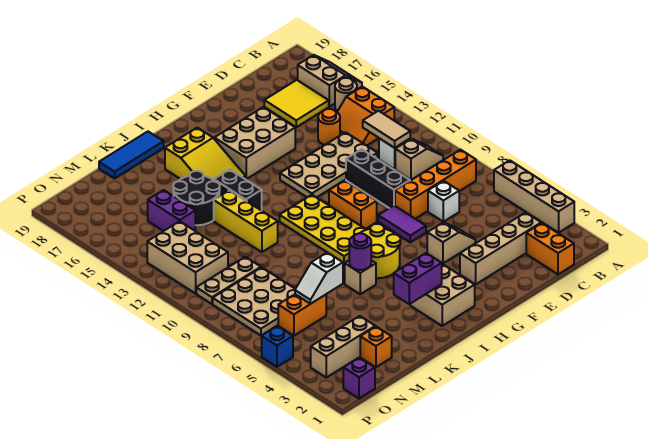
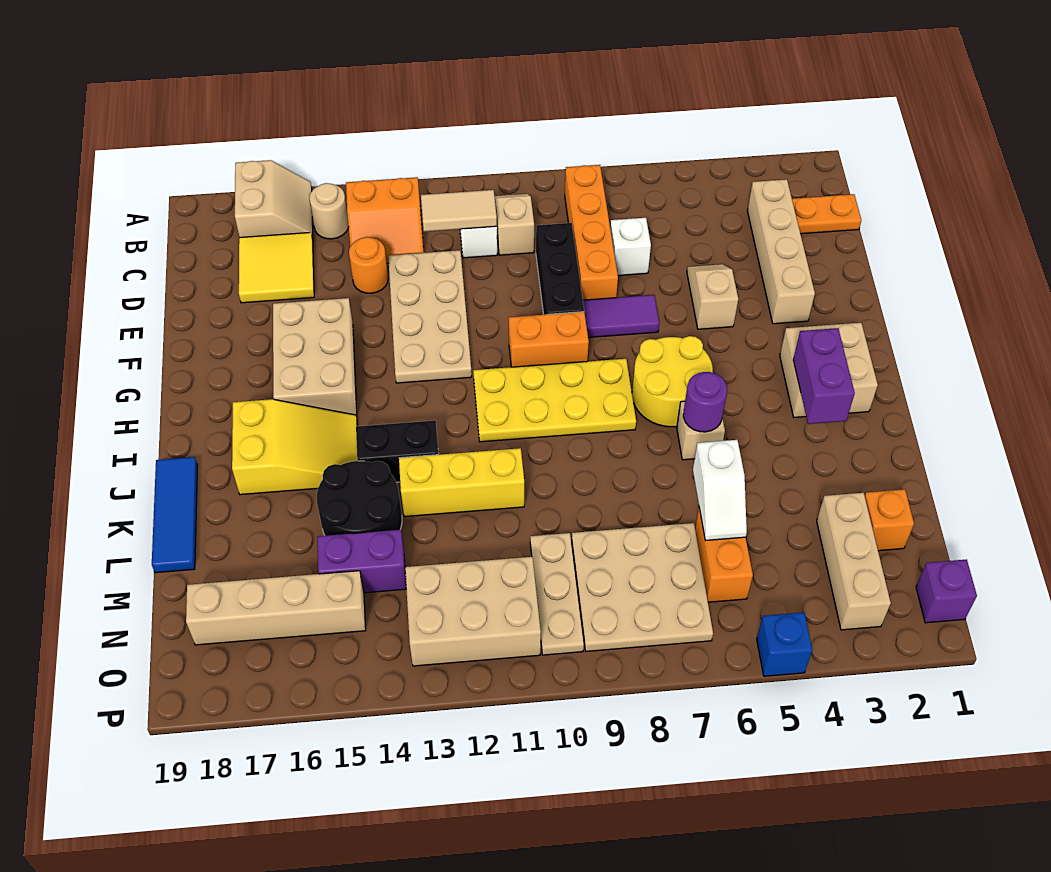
tan brick A3:A6 level 1 -> tan brick N15:N18 level 1
tan slope A16:B17 level 1 top B -> tan slope A16:B17 level 1 top 17
orange brick C1:C2 level 1 -> orange plate C1:C2 level 1
black brick E9:E11 level 1 -> black brick D9:F9 level 1

